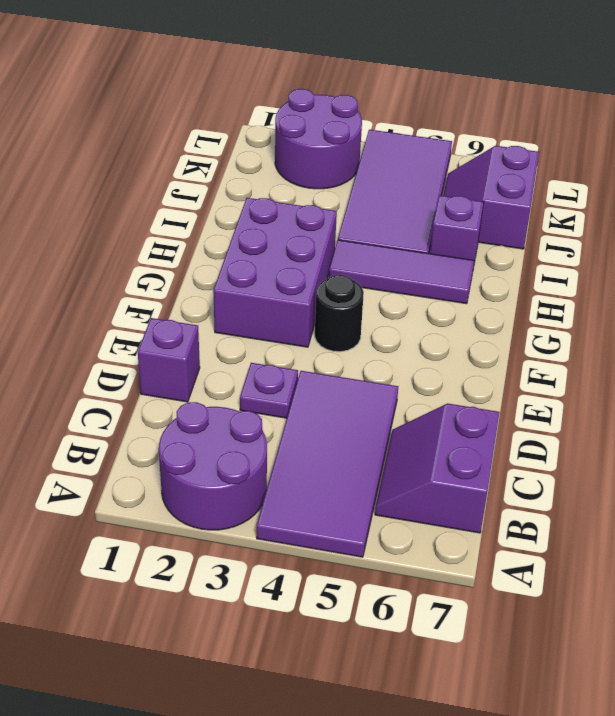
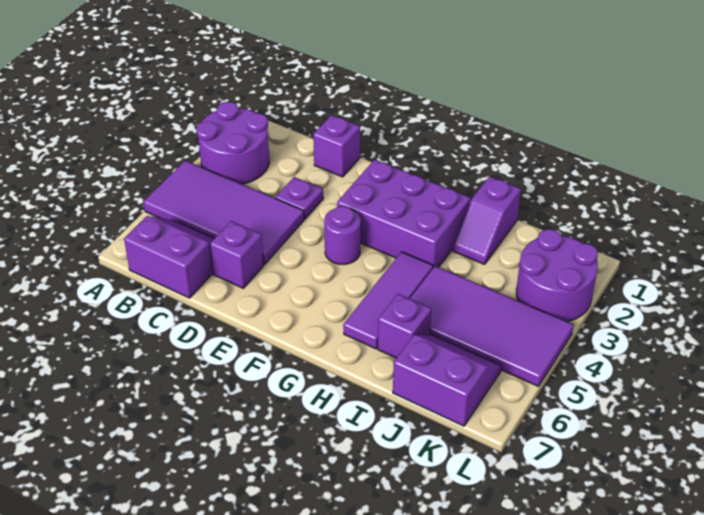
none -> purple brick D6 level 1
black round brick F4 level 1 -> purple round brick F4 level 1
none -> purple slope I1:I2 level 1 top 1

